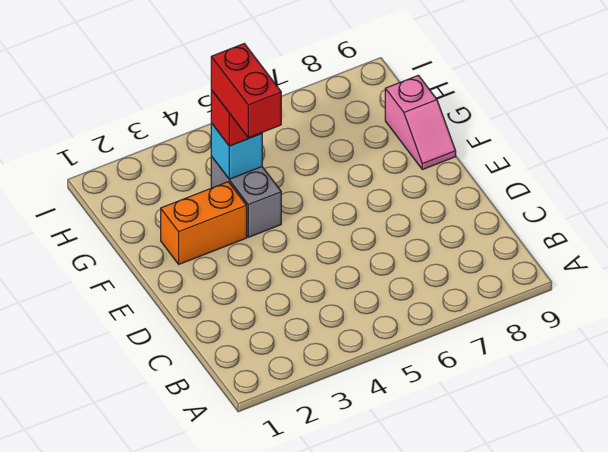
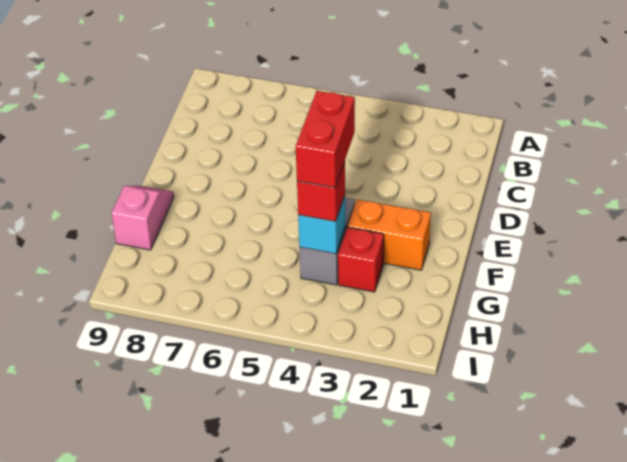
none -> red brick G3 level 1

